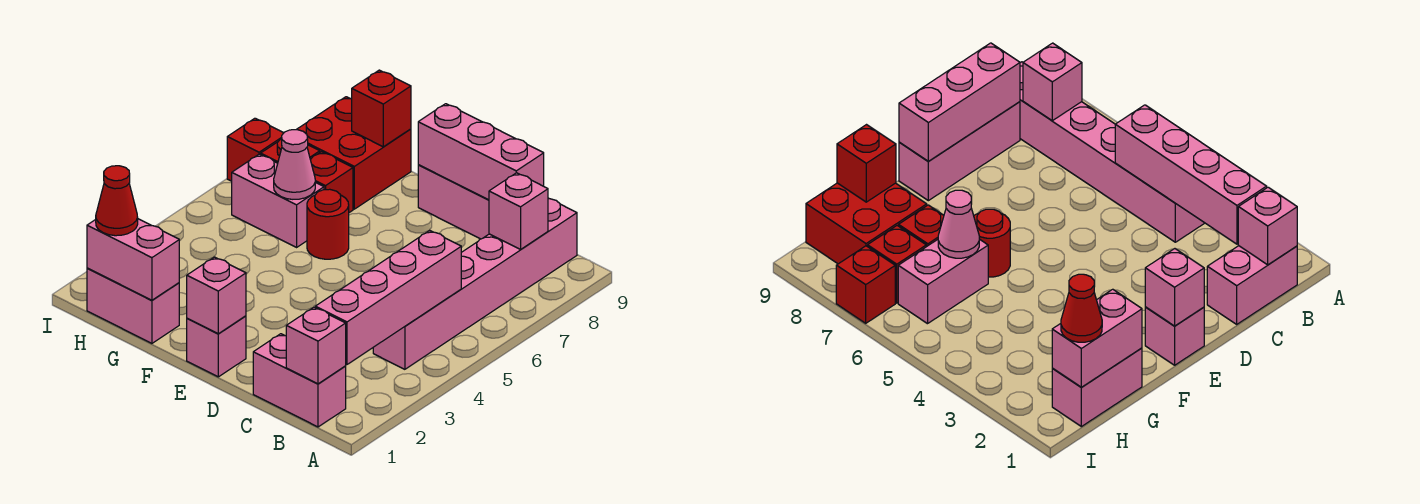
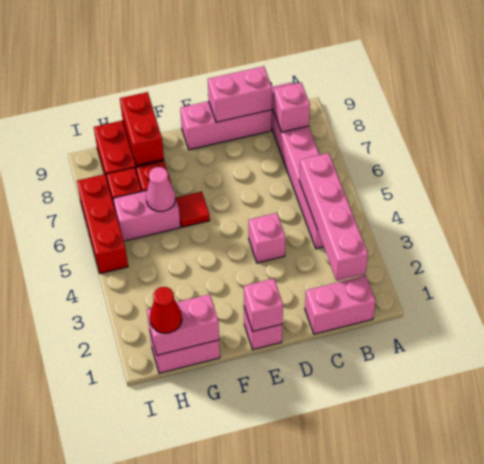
pink brick B1 level 2 -> pink brick D4 level 1
pink brick C9:E9 level 2 -> pink brick C9:D9 level 2
red round brick F6 level 1 -> red tile F6 level 1
red brick G9 level 2 -> red brick G8:G9 level 2
red brick I7 level 1 -> red brick I5:I7 level 1

